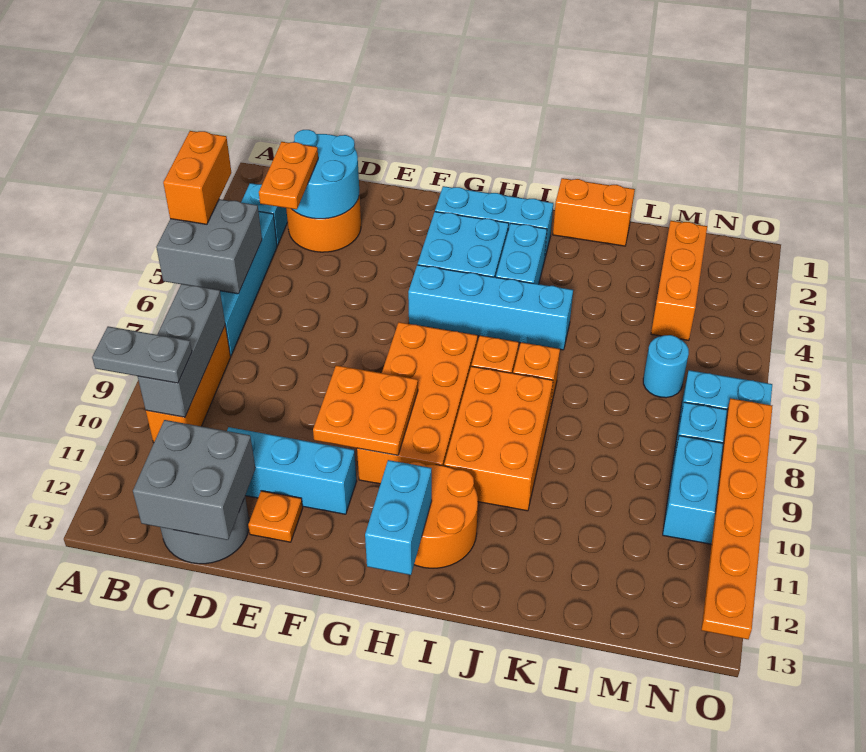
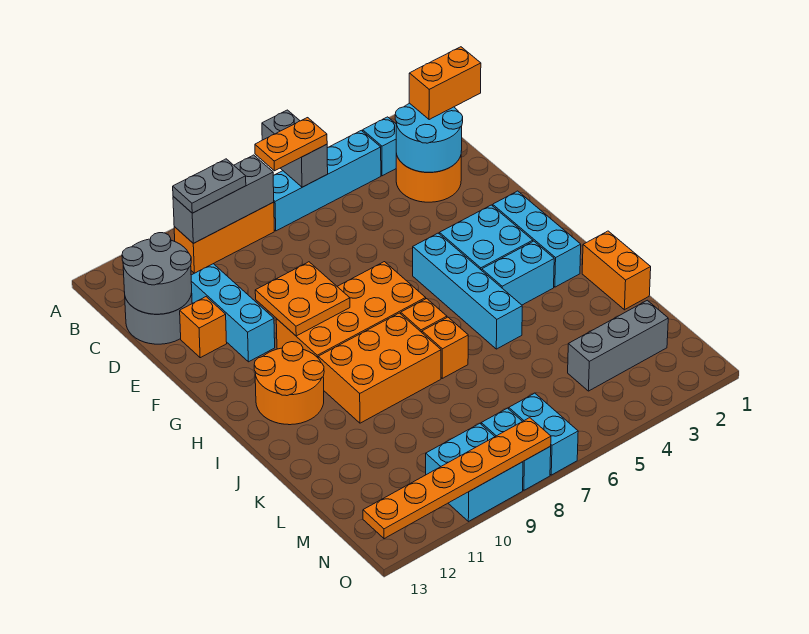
orange brick A4:A5 level 3 -> orange brick C1:C2 level 3
grey brick A5:B6 level 2 -> grey brick A6:B6 level 2
grey plate A10:B10 level 3 -> grey plate B9:B10 level 3
orange plate C3:C4 level 3 -> orange plate B6:B7 level 3
grey brick C12:D13 level 2 -> grey round brick C12:D13 level 2
orange plate E12 level 1 -> orange brick E12 level 1
cyan brick H12:H13 level 2 -> none
orange brick M2:M4 level 1 -> grey brick M2:M4 level 1
cyan round brick M6 level 1 -> none

